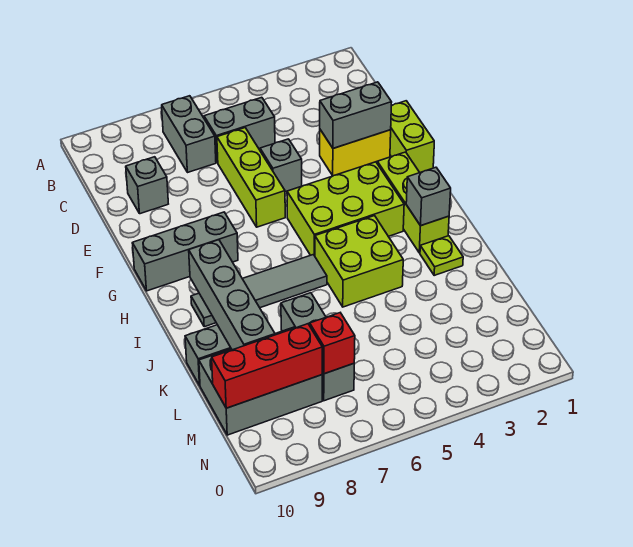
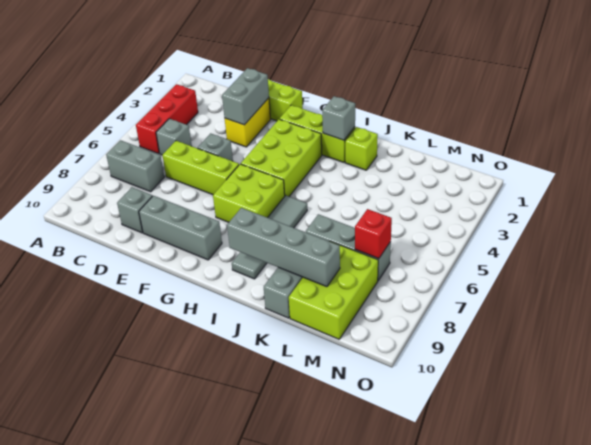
grey brick C5:C6 level 1 -> grey brick C5 level 1
grey brick G8:G10 level 1 -> grey brick E9:G9 level 1
lime brick I4:J5 level 1 -> lime brick G6:H7 level 1
lime plate J2 level 1 -> lime brick J2 level 1
grey brick L8:M10 level 1 -> lime brick L8:M10 level 1
red brick M8:M10 level 2 -> red brick B3:B5 level 1

